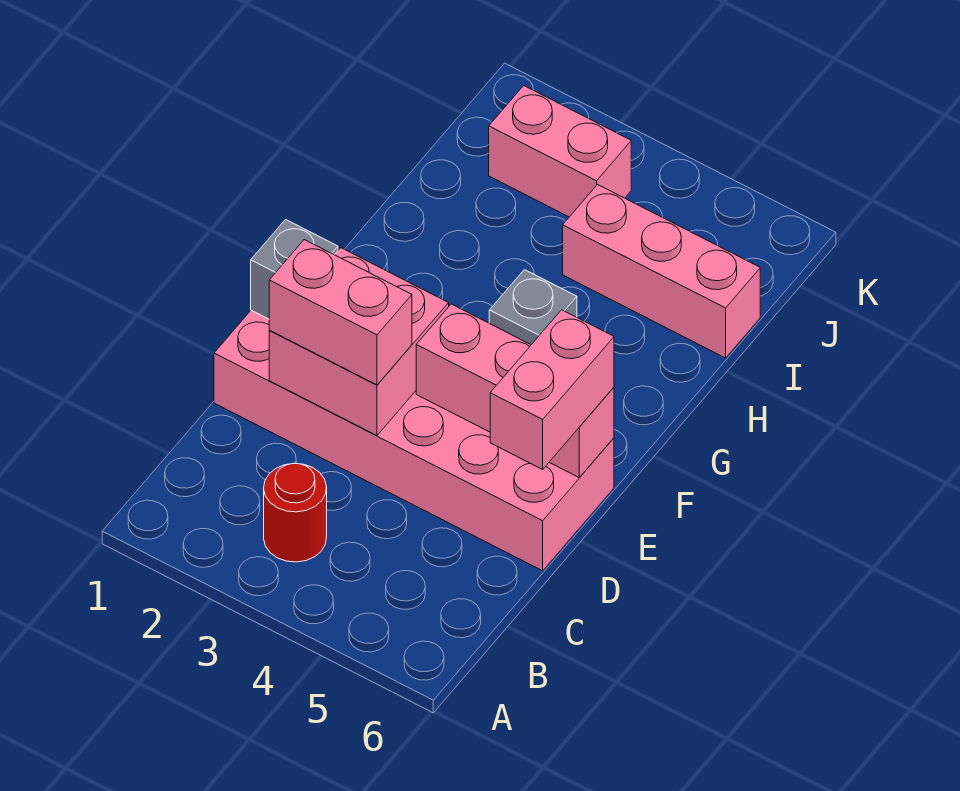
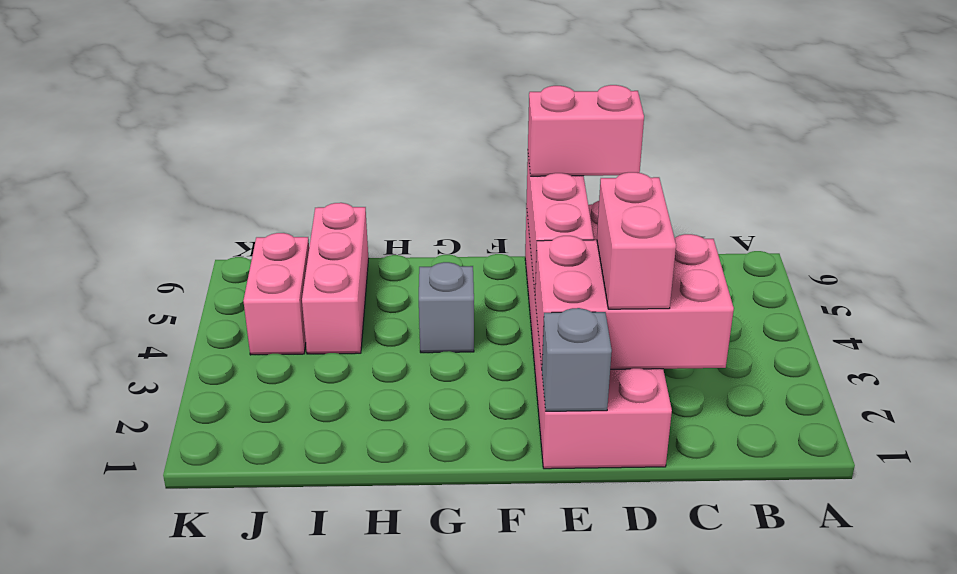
red round brick B3 level 1 -> none
pink brick D2:E3 level 2 -> pink brick C2:E3 level 2
pink brick J2:J3 level 1 -> pink brick J4:J5 level 1

